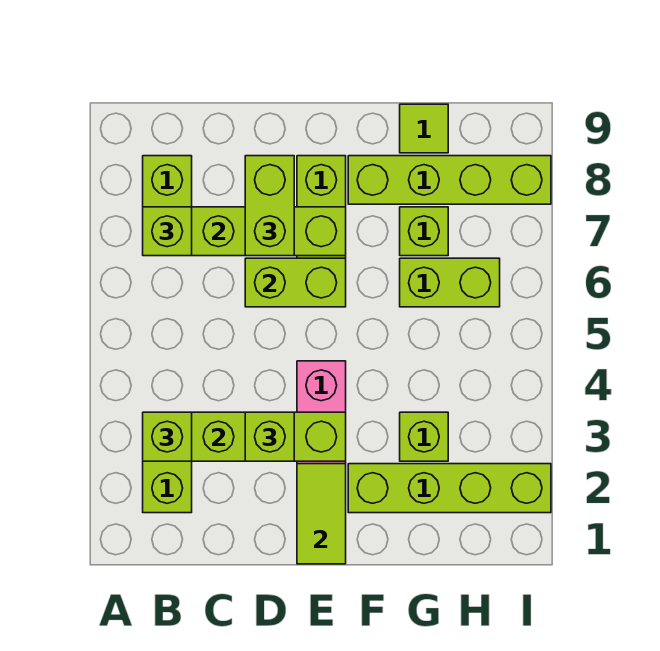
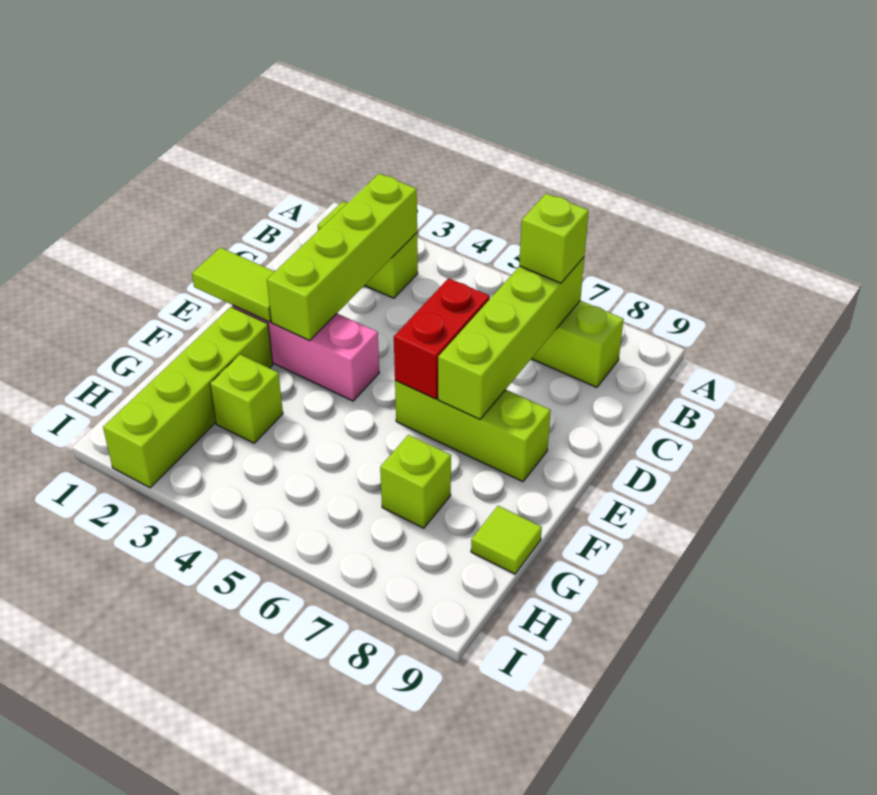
lime brick B3 level 3 -> none
lime brick D3 level 3 -> none
lime brick D6:E6 level 2 -> red brick D6:E6 level 2
lime brick D7:D8 level 3 -> none
lime brick F8:I8 level 1 -> none
lime brick G6:H6 level 1 -> none

